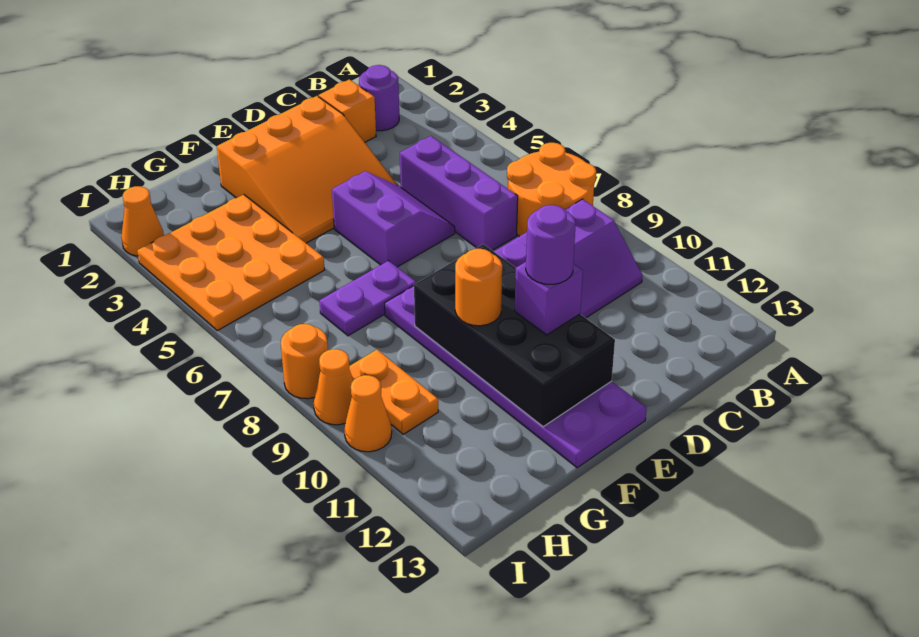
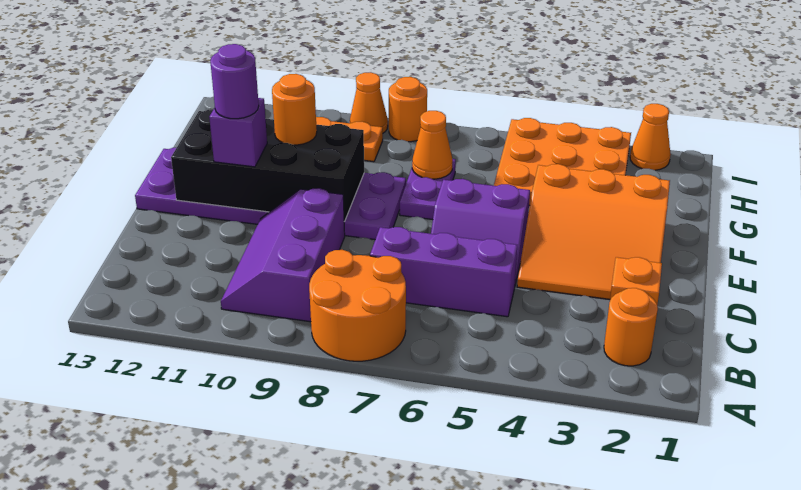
purple round brick B2 level 1 -> orange round brick B2 level 1
orange slope D2:F4 level 1 top 2 -> orange slope D2:F4 level 1 top F
orange cone I10 level 1 -> orange cone G7 level 2

